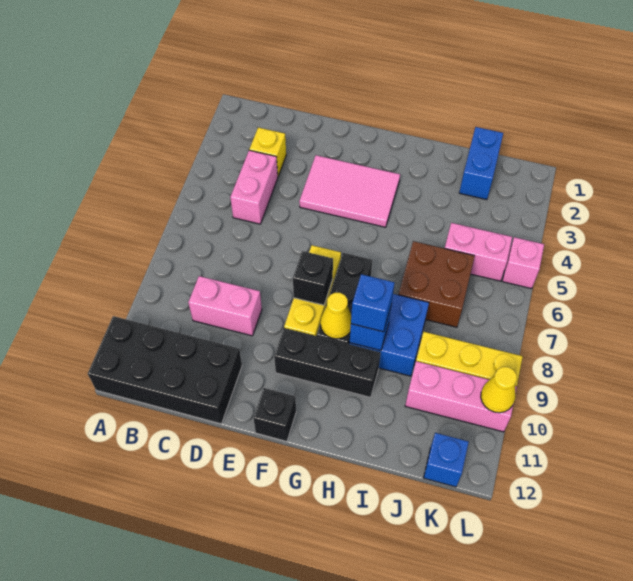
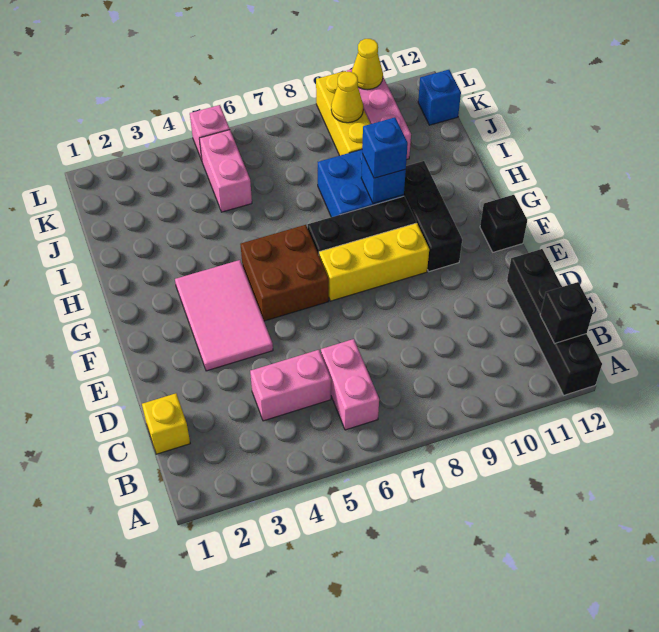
black brick A11:D12 level 1 -> black brick A12:D12 level 1
yellow brick C3 level 1 -> yellow brick C1 level 1
pink brick C9:D9 level 1 -> pink brick B6:C6 level 1
black brick F8 level 2 -> black brick B12 level 2
yellow cone G9 level 2 -> yellow cone K9 level 2
brown brick I6:J7 level 1 -> brown brick F5:G6 level 1
blue brick J1:J2 level 1 -> none

